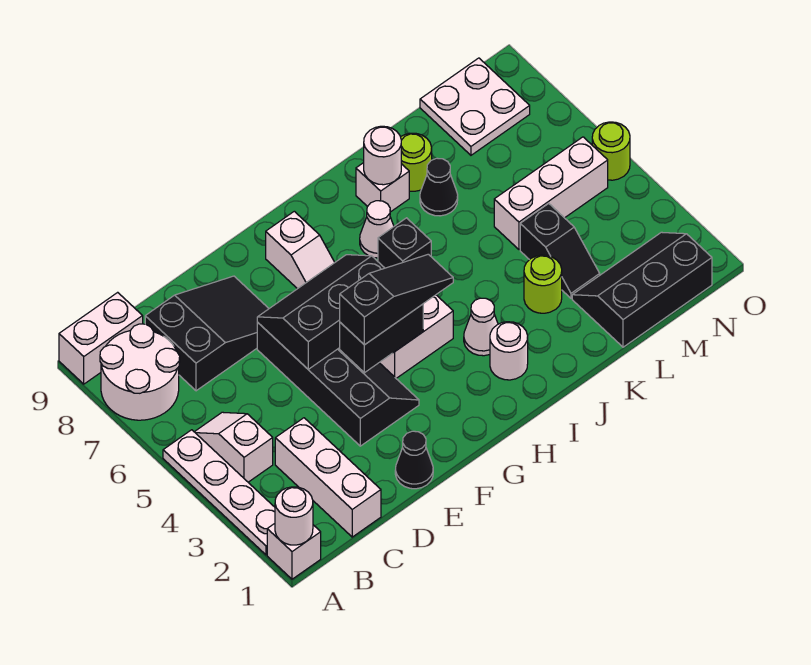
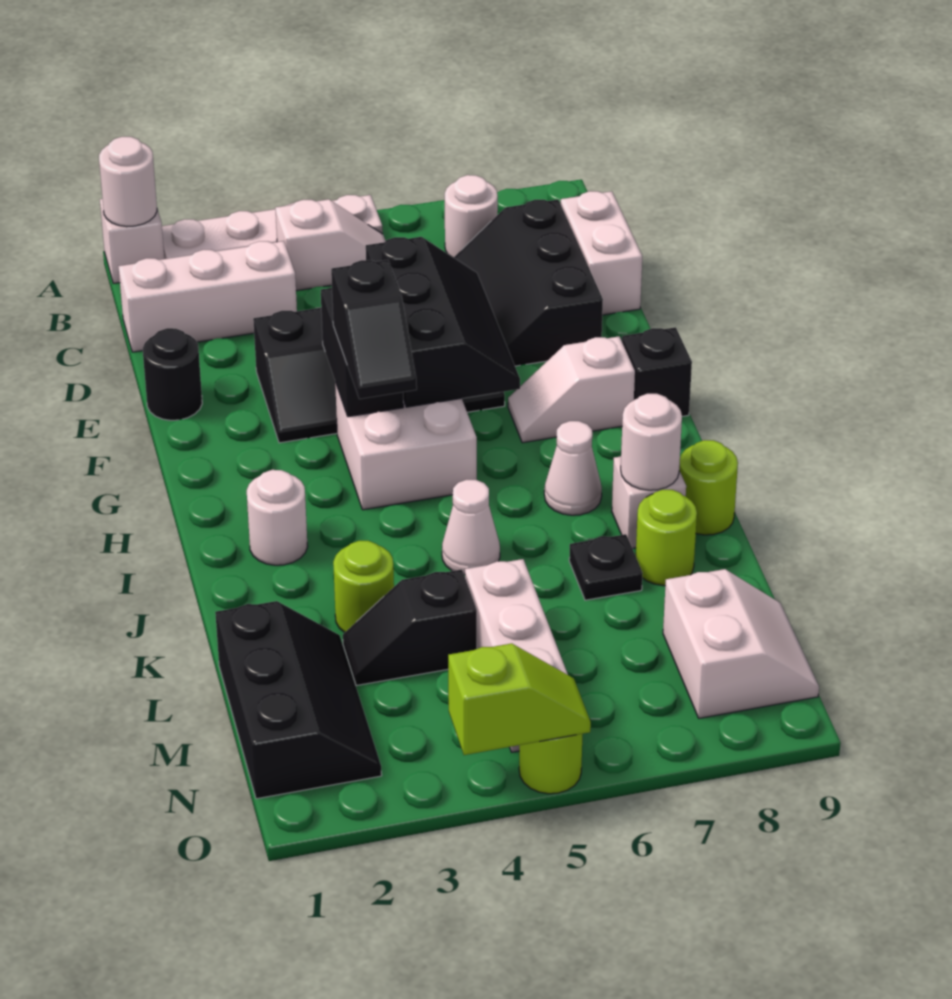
white round brick A7:B8 level 1 -> white round brick B7 level 1
white brick A9:B9 level 1 -> white brick C9:D9 level 1
black slope C7:E8 level 1 top C -> black slope C7:E8 level 1 top 8
black cone E1 level 1 -> black round brick E1 level 1
black slope F4:H4 level 3 top F -> black slope G4:H4 level 3 top G
white cone I3 level 1 -> white cone J5 level 1
black brick I6 level 1 -> black brick G9 level 1
none -> lime round brick J9 level 1
black cone K7 level 1 -> black plate K7 level 1
white plate M8:N9 level 1 -> white slope M8:N9 level 1 top 8
none -> lime slope O4:O5 level 2 top 4

